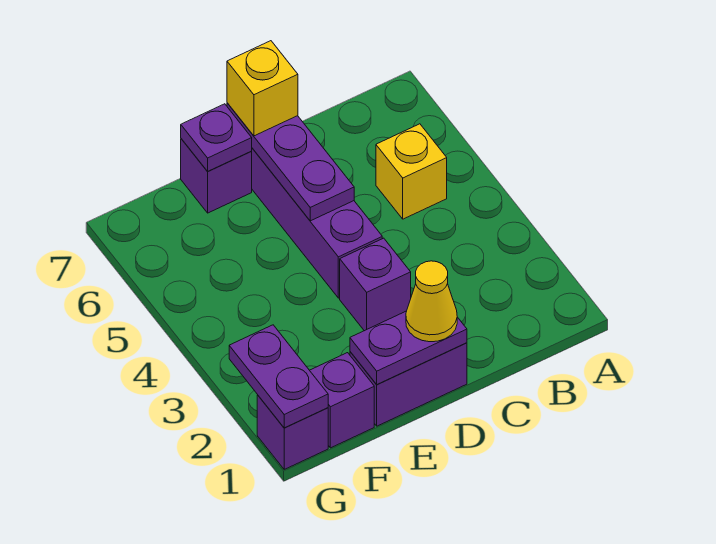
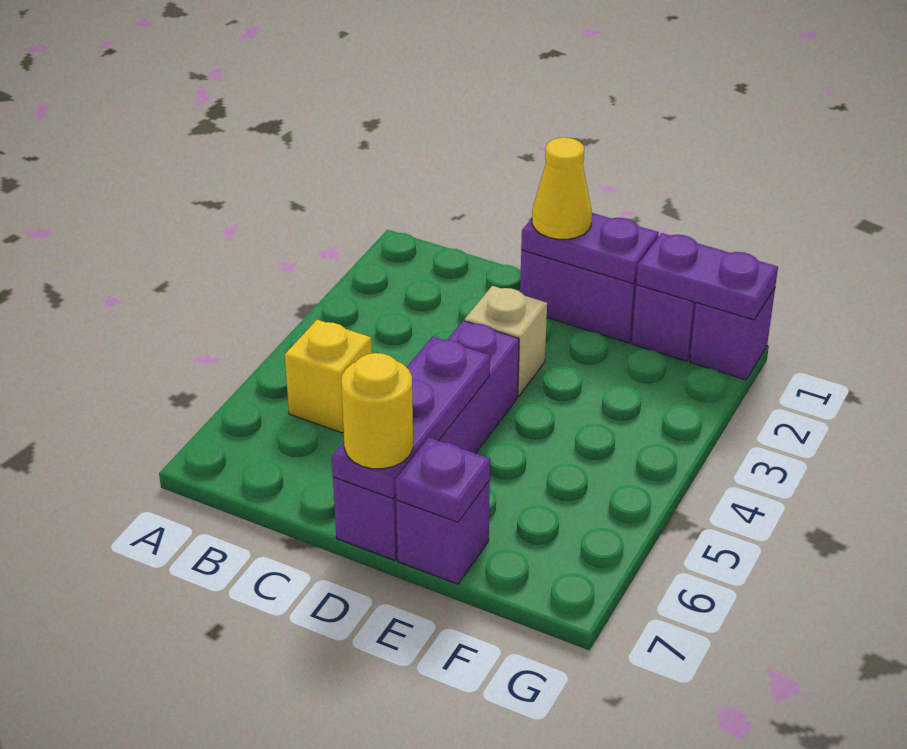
purple brick D3 level 1 -> tan brick D3 level 1
yellow brick D7 level 3 -> yellow round brick D7 level 3
purple plate G1:G2 level 2 -> purple plate F1:G1 level 2

